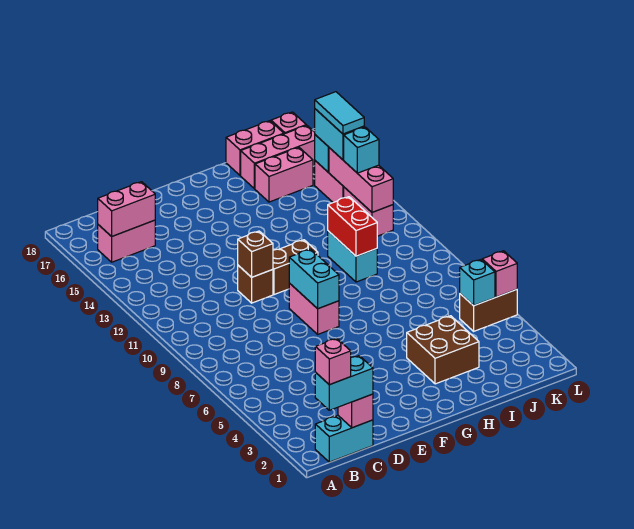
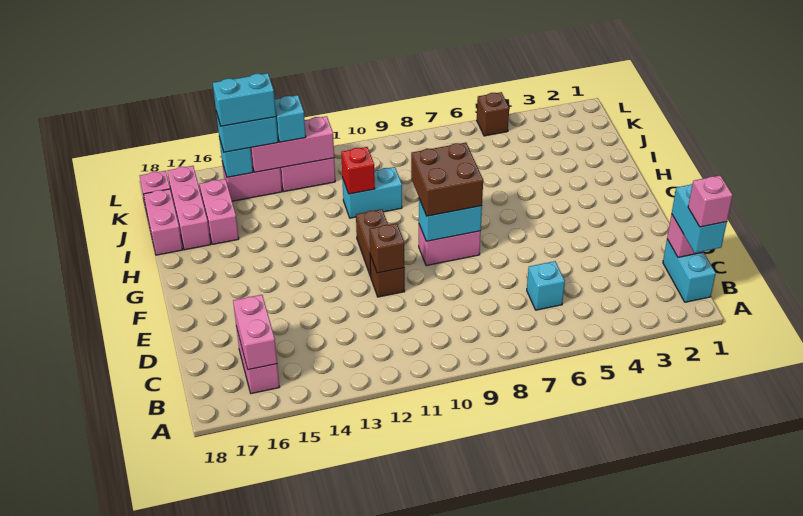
brown brick H3:I4 level 1 -> brown brick F8:G9 level 3
red brick I10:I11 level 2 -> red brick I11 level 2
brown brick K5:L5 level 1 -> brown brick L5 level 1
cyan brick K5 level 2 -> cyan brick C6 level 1
cyan tile K14:K15 level 4 -> cyan brick K14:K15 level 4
pink brick L5 level 2 -> none

